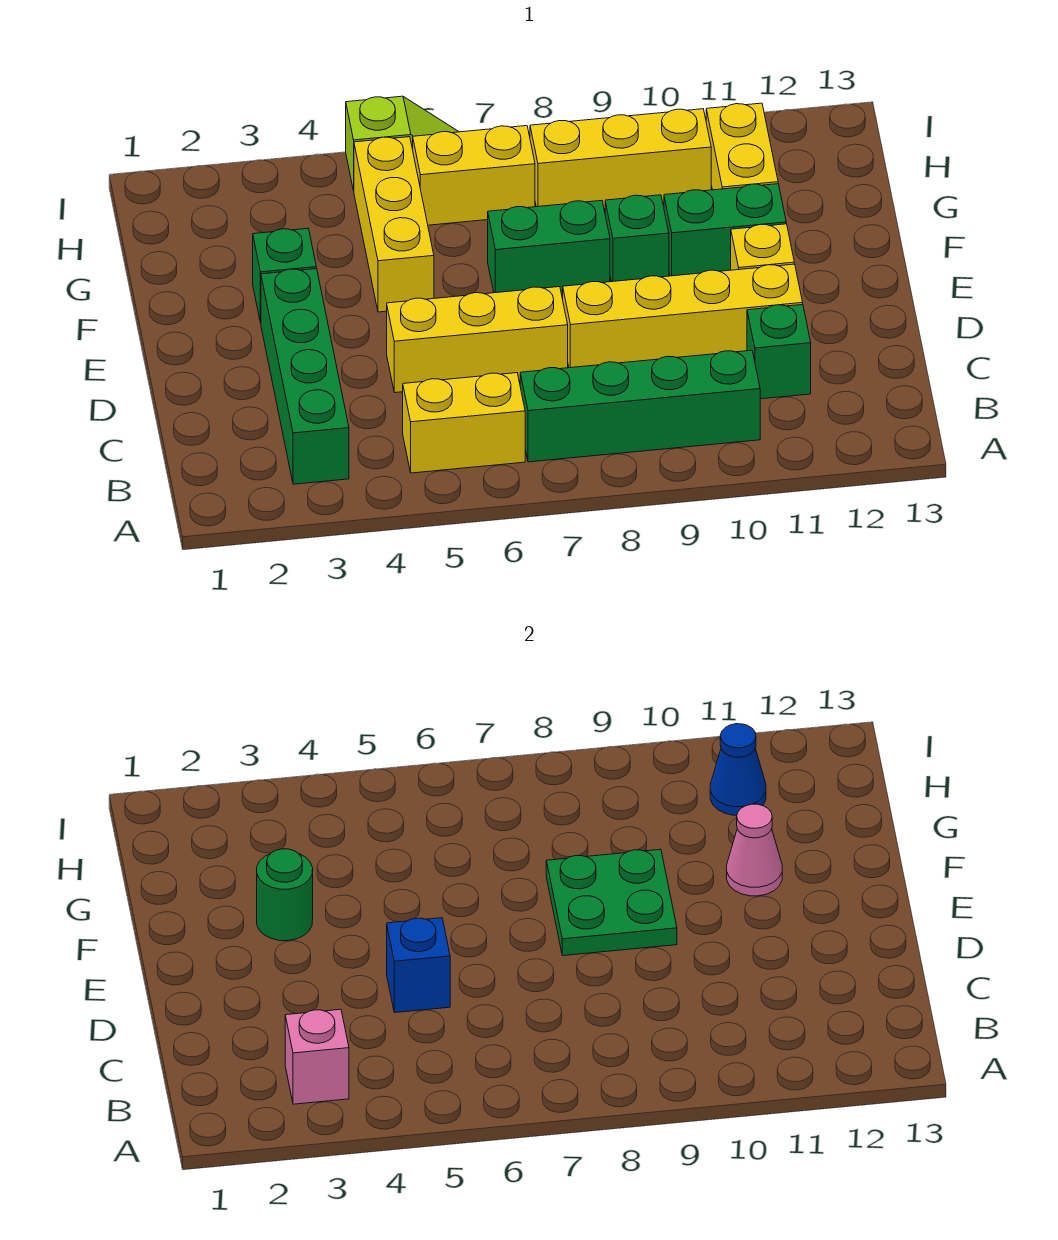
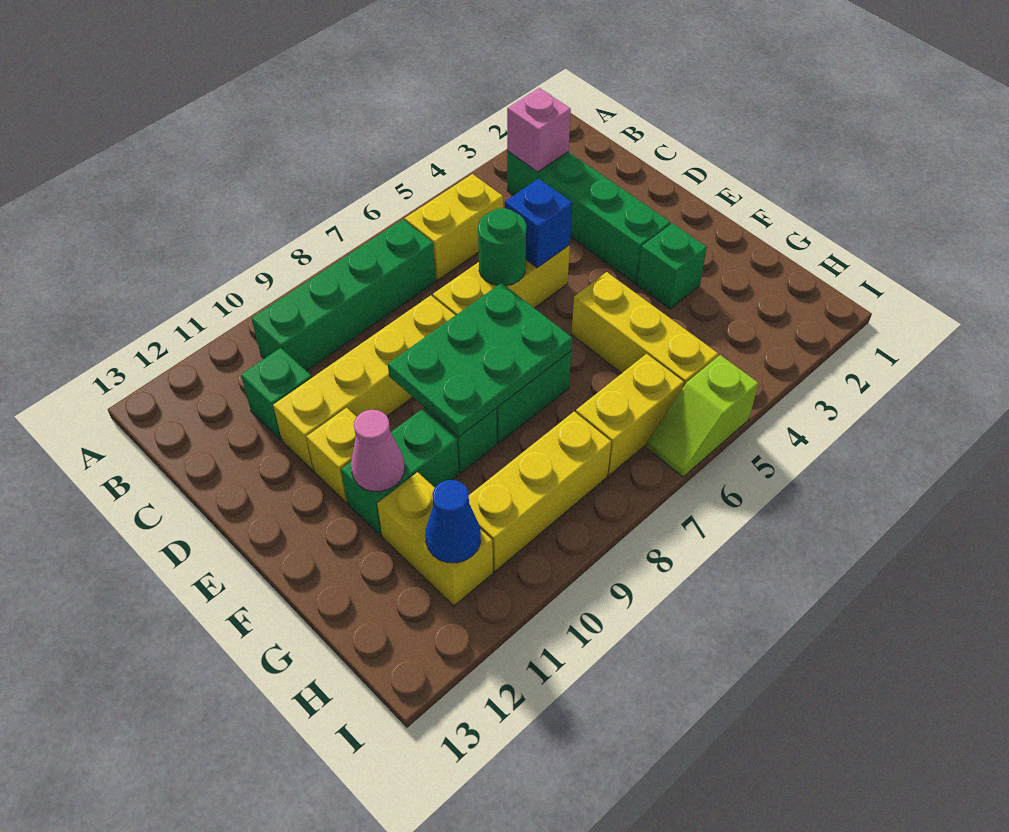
green plate E8:F9 level 2 -> green plate E7:F9 level 2
green round brick F3 level 2 -> green round brick D6 level 2

